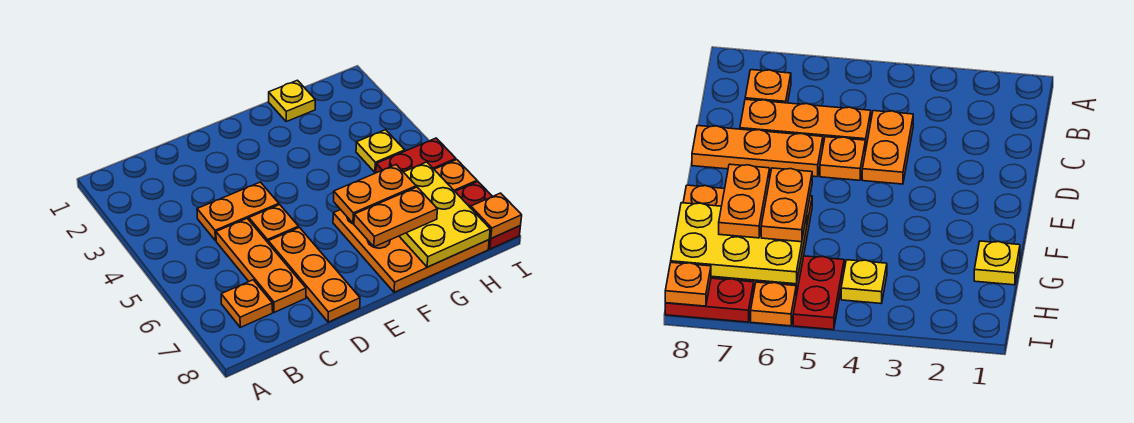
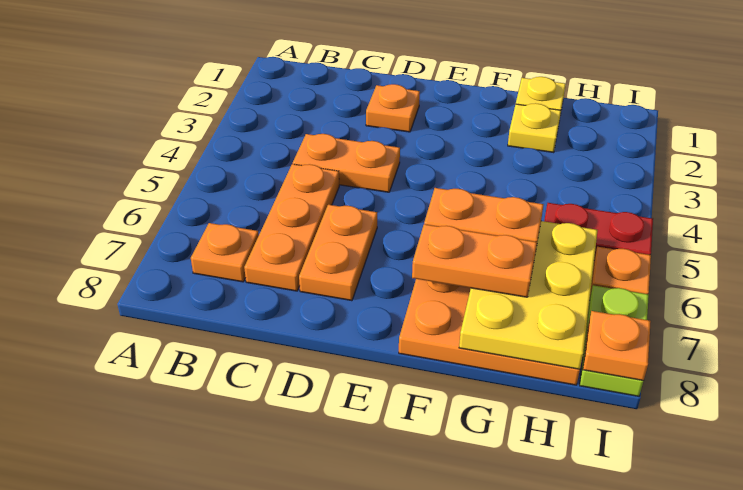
orange plate D5 level 1 -> orange plate D2 level 1
orange plate D6:D8 level 1 -> orange plate D6:D7 level 1
yellow plate H4 level 1 -> yellow plate G2 level 1
red plate I7:I8 level 1 -> lime plate I7:I8 level 1

